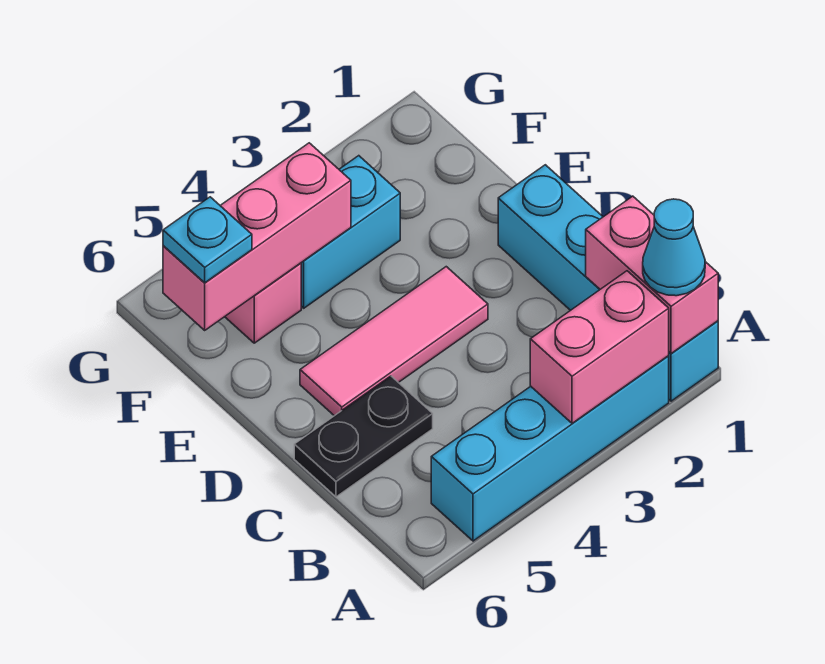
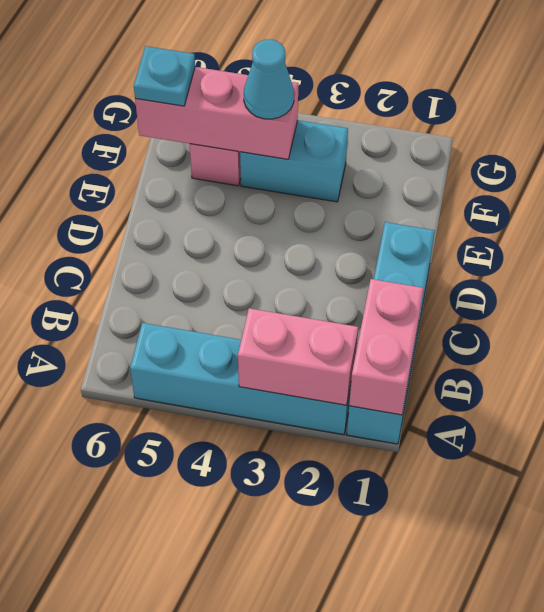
cyan cone A1 level 3 -> cyan cone F4 level 3
black plate C5:C6 level 1 -> none
pink tile D3:D5 level 1 -> none

